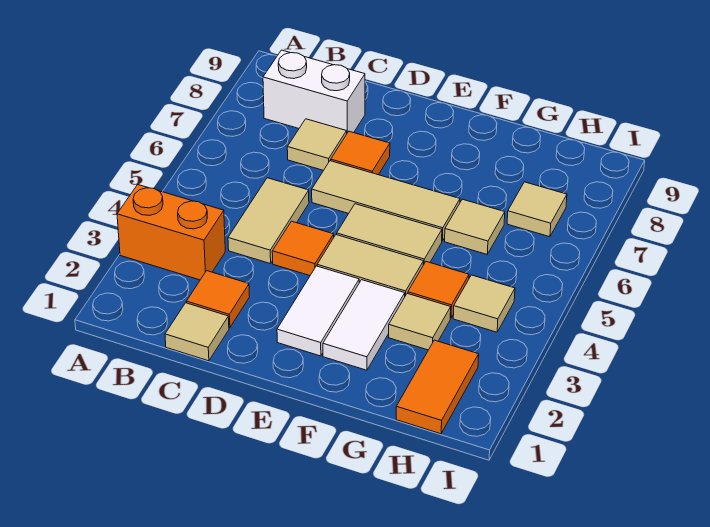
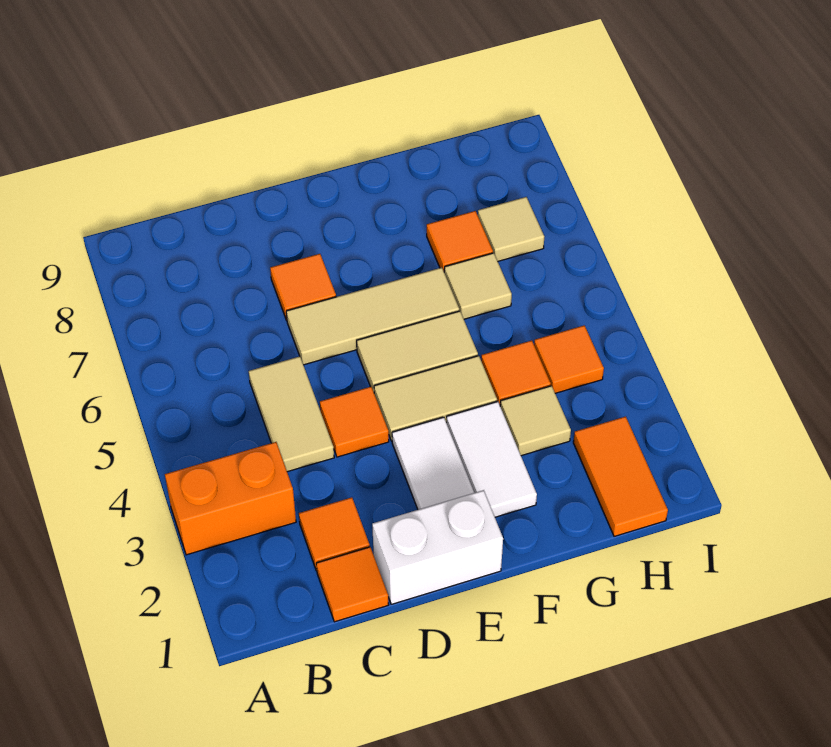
white brick B8:C8 level 1 -> white brick D1:E1 level 1
tan tile C1 level 1 -> orange tile C1 level 1
tan tile C7 level 1 -> none
none -> orange tile G7 level 1
tan tile H4 level 1 -> orange tile H4 level 1

